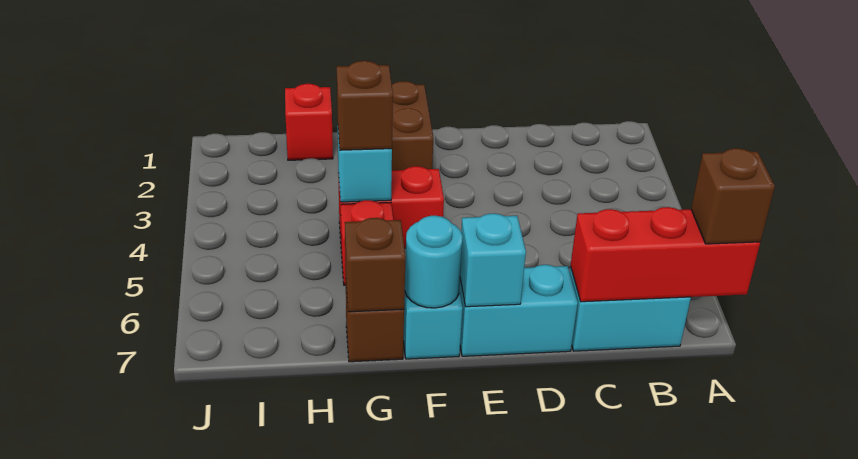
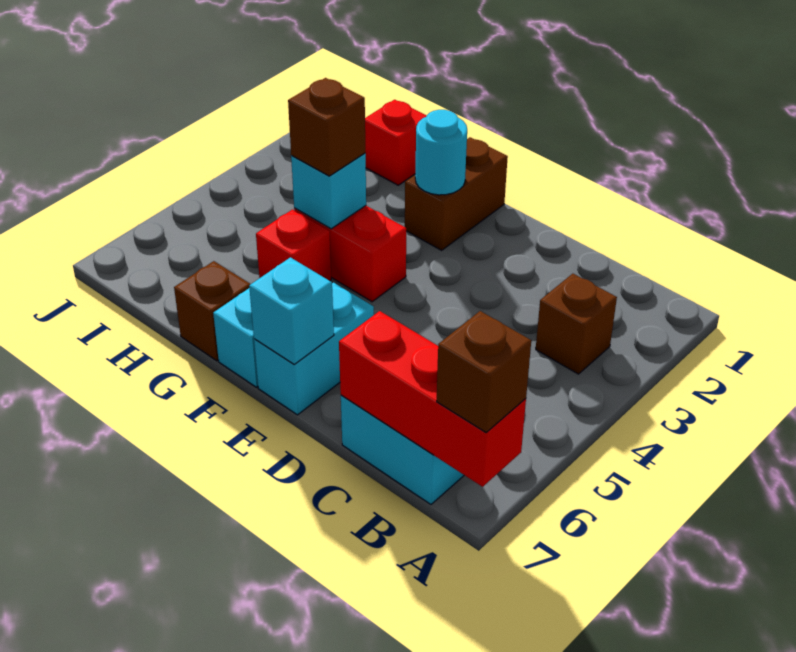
cyan brick D7:E7 level 1 -> cyan brick E6:E7 level 1
cyan round brick F7 level 2 -> cyan round brick F2 level 2
brown brick G7 level 2 -> brown brick B3 level 1

